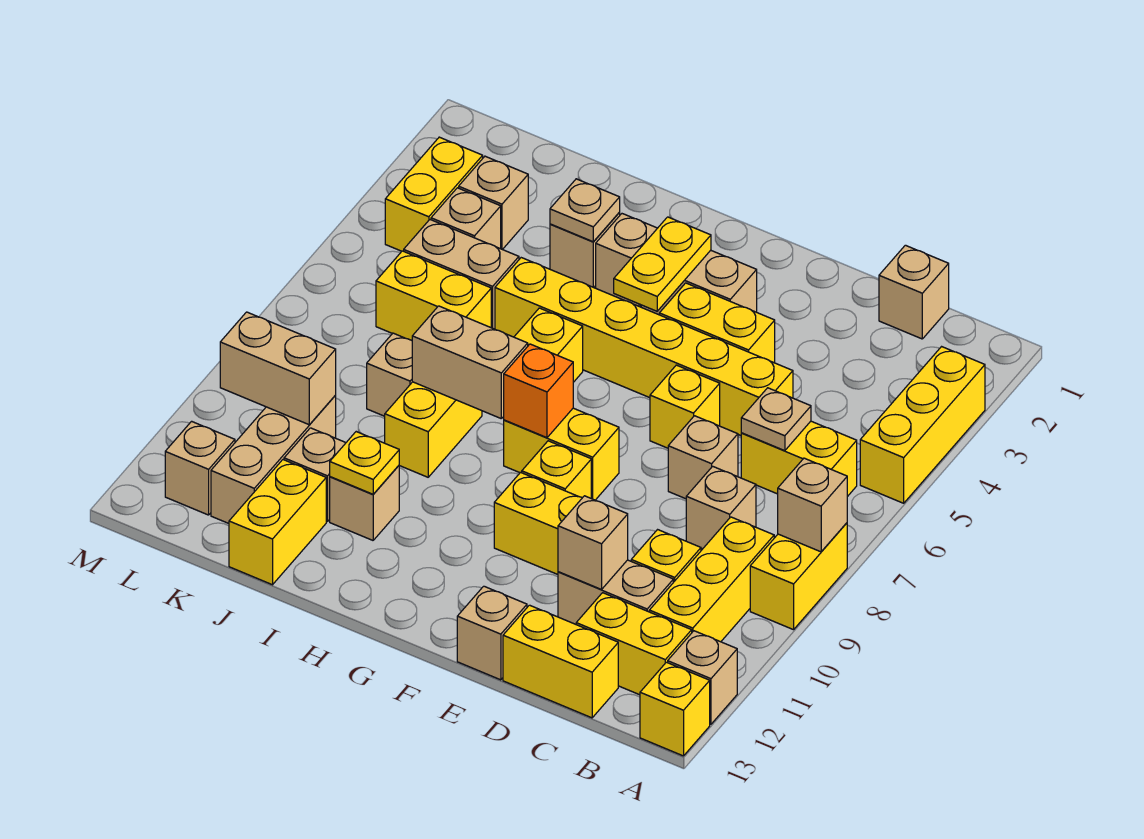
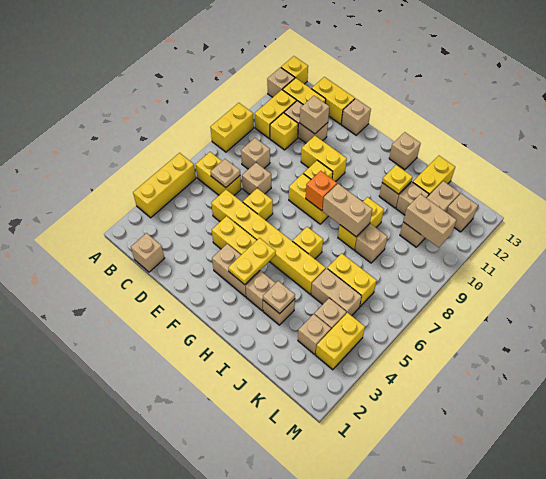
tan brick A8 level 2 -> tan brick H13 level 1
yellow brick B9:B11 level 1 -> yellow brick B10:B11 level 1

